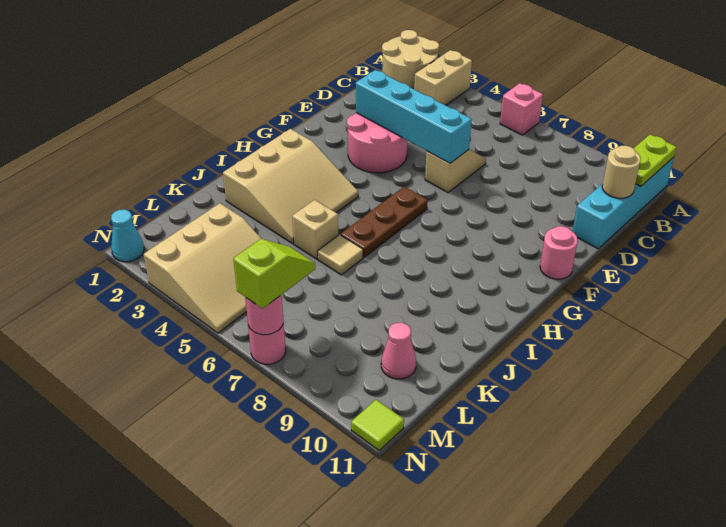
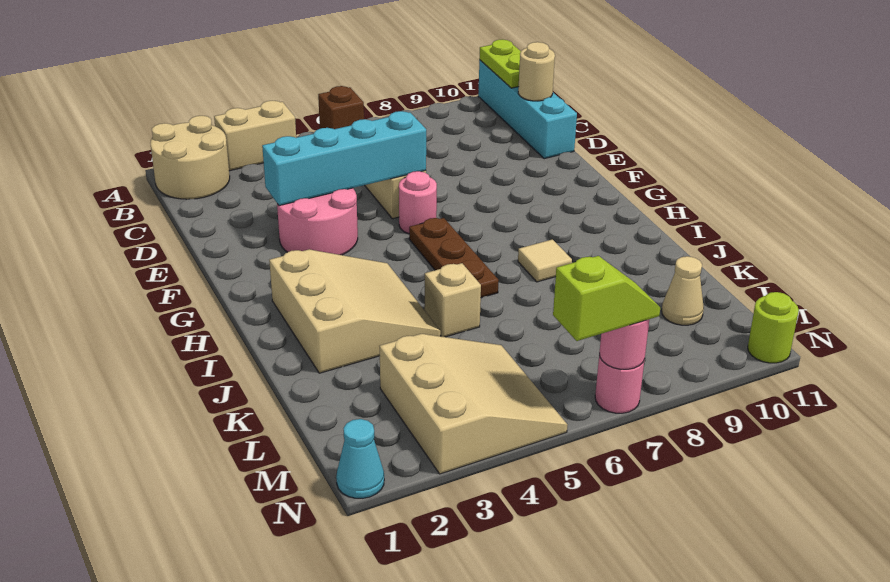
tan brick A3:B3 level 1 -> tan brick A3:A4 level 1
pink brick A6 level 1 -> brown brick A6 level 1
pink round brick F11 level 1 -> pink round brick F6 level 1
tan tile J6 level 1 -> tan tile I8 level 1
pink cone L10 level 1 -> tan cone L10 level 1
lime slope M7:N7 level 3 top N -> lime slope N6:N7 level 3 top 6
lime tile N11 level 1 -> lime round brick N11 level 1

